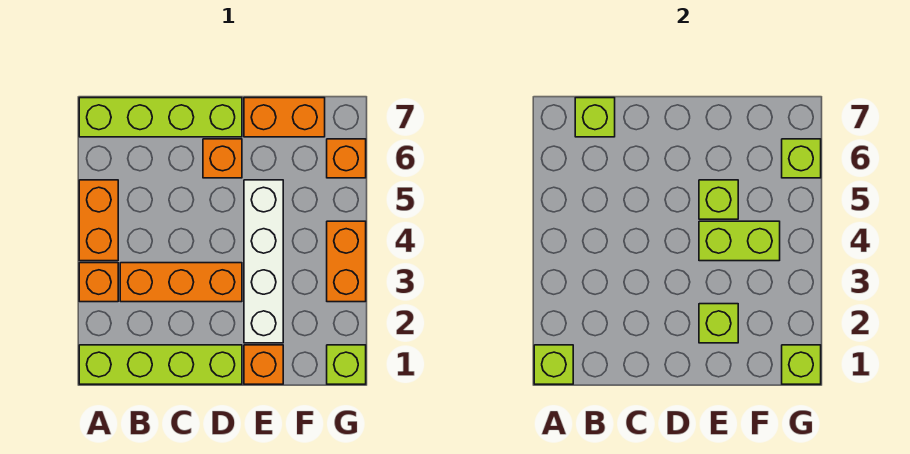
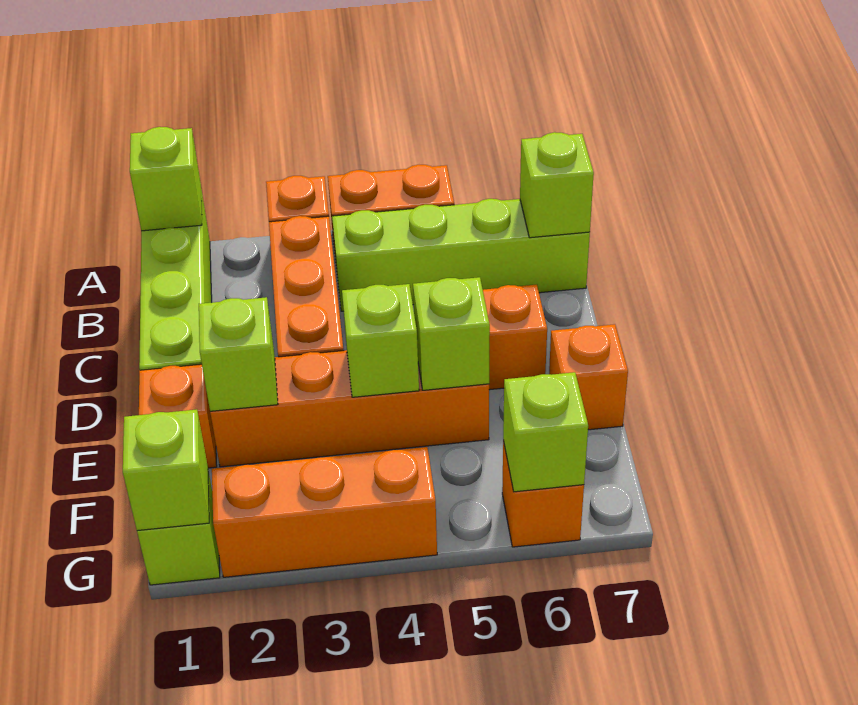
lime brick A7:D7 level 1 -> lime brick B4:B7 level 1
white brick E2:E5 level 1 -> orange brick E2:E5 level 1
lime brick E4:F4 level 2 -> lime brick E4 level 2
orange brick E7:F7 level 1 -> orange brick E7 level 1
orange brick G3:G4 level 1 -> orange brick G2:G4 level 1

